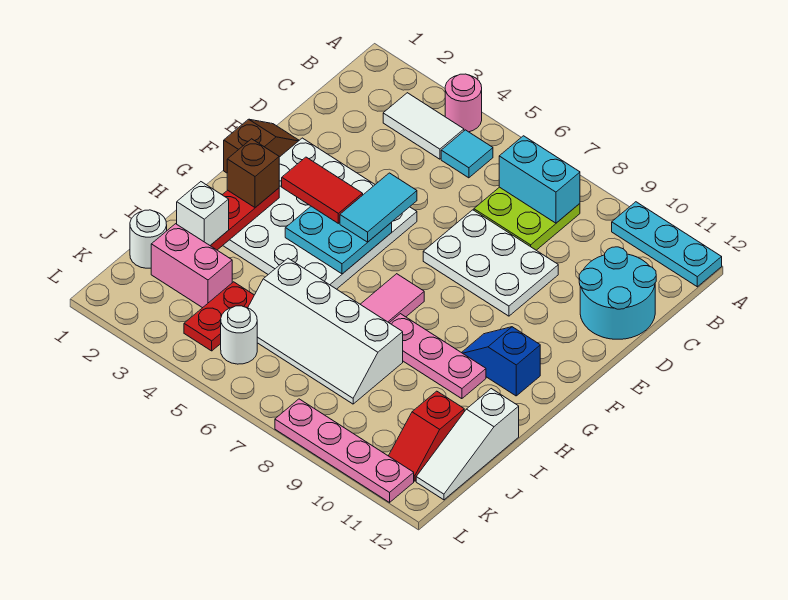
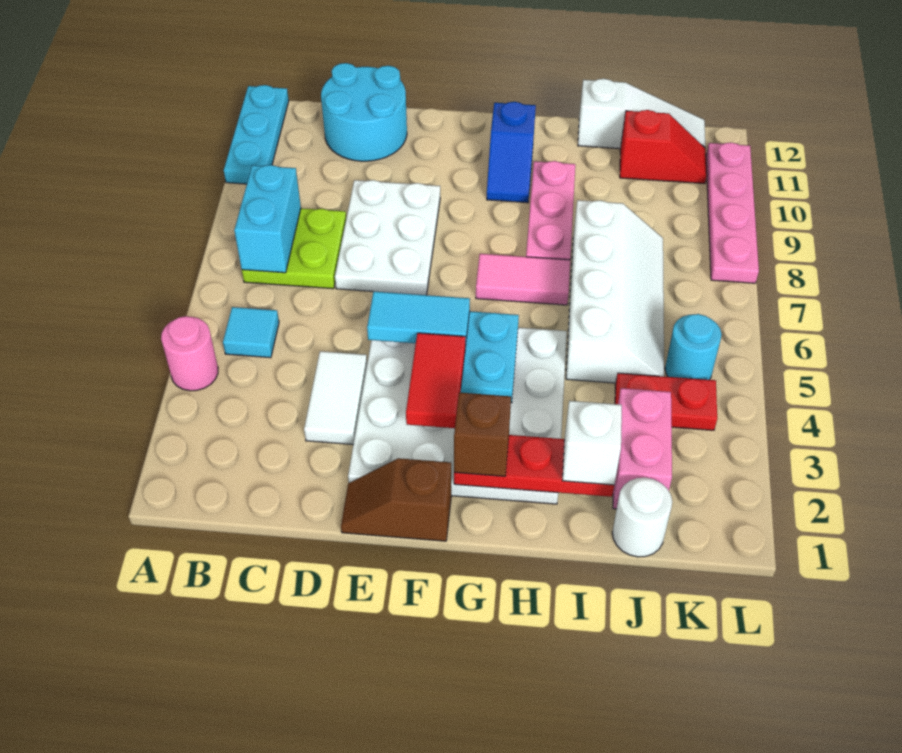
white tile B3:B4 level 1 -> white tile D3:D4 level 1
white round brick K5 level 1 -> cyan round brick K5 level 1

